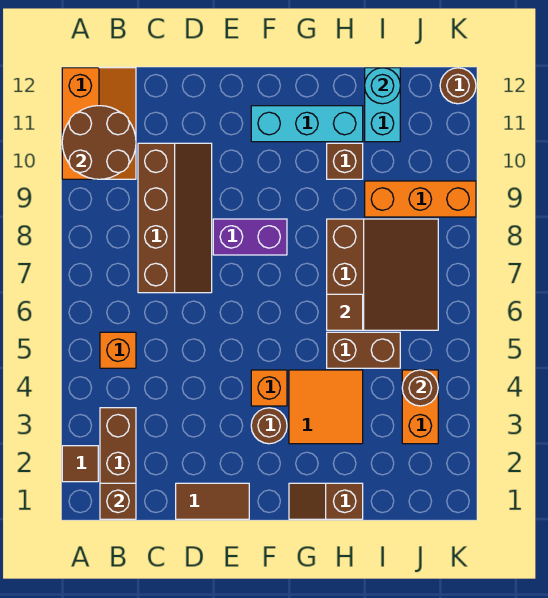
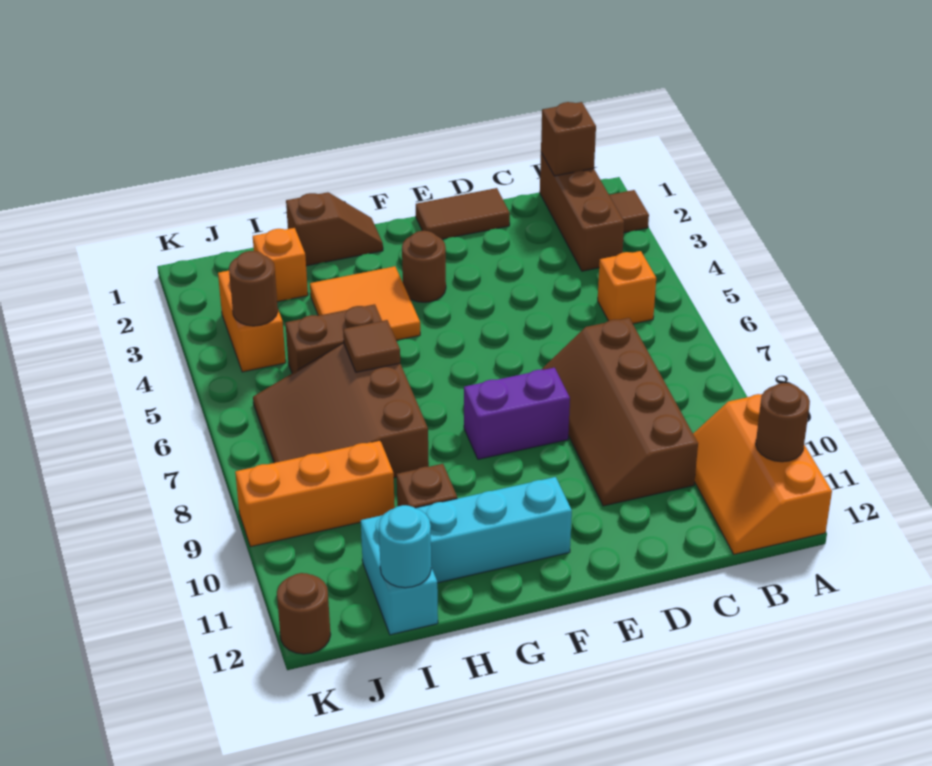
brown round brick A10:B11 level 2 -> brown round brick A11 level 2
orange brick F4 level 1 -> orange brick I2 level 1

